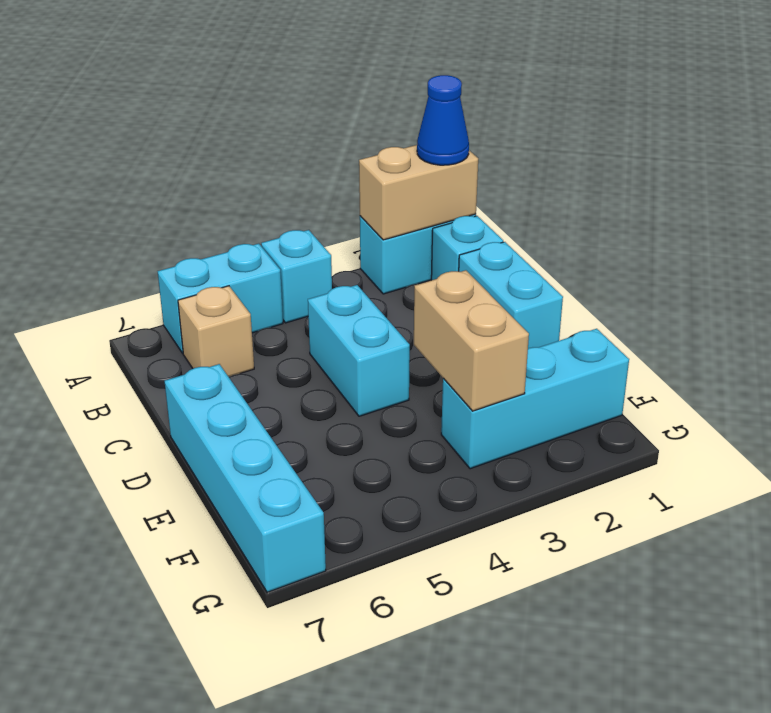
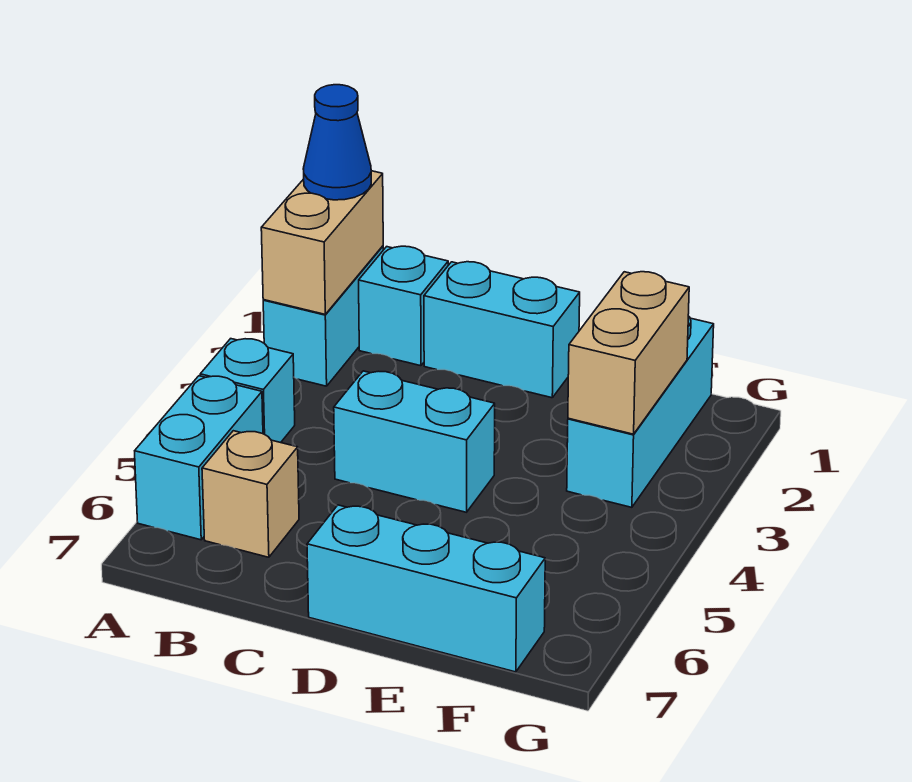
cyan brick D7:G7 level 1 -> cyan brick D7:F7 level 1
tan brick E3:F3 level 2 -> tan brick F2:F3 level 2

